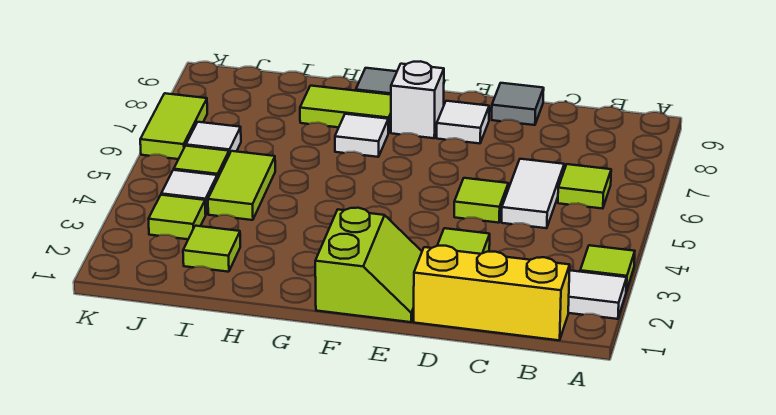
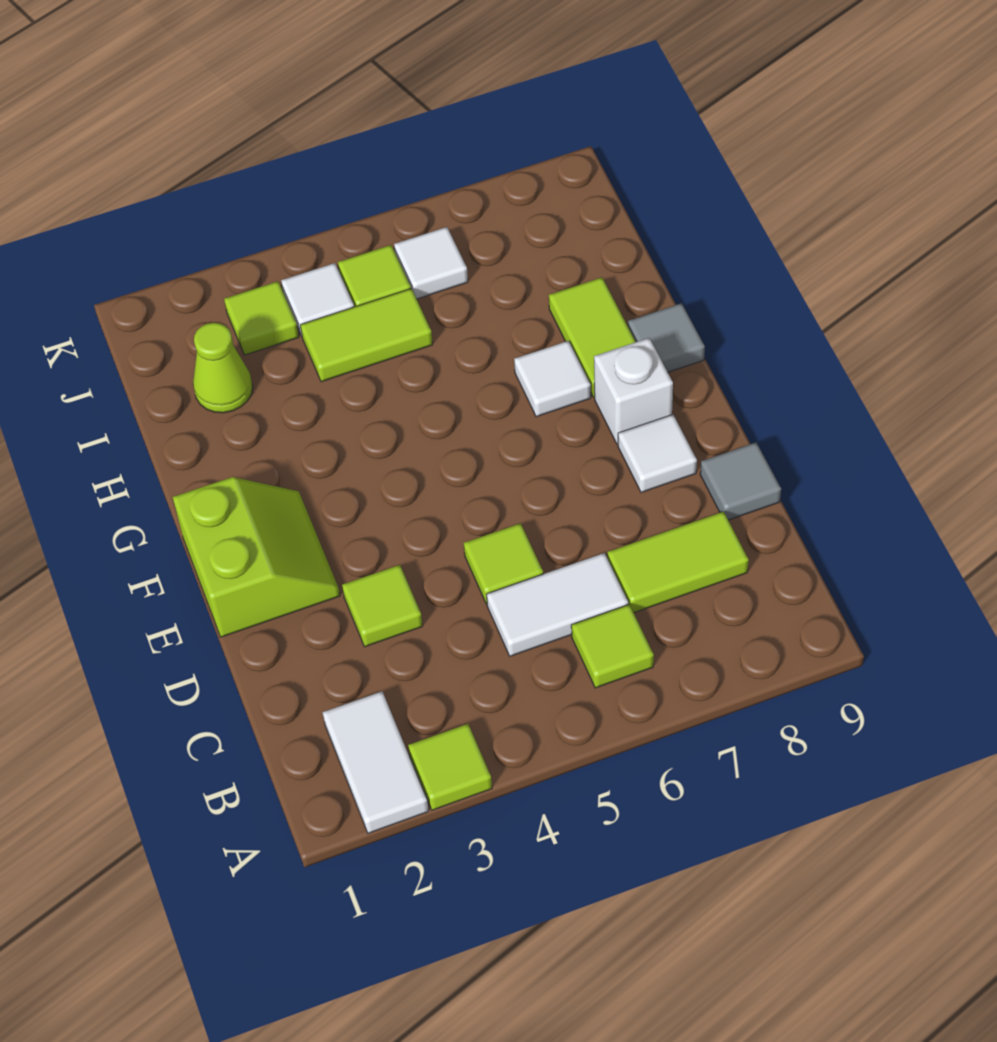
yellow brick B1:D1 level 1 -> none
lime slope E1:F2 level 1 top F -> lime slope E1:F2 level 1 top 1
lime tile I2 level 1 -> lime cone I2 level 1
lime tile K6:K7 level 1 -> lime tile C7:C8 level 1

